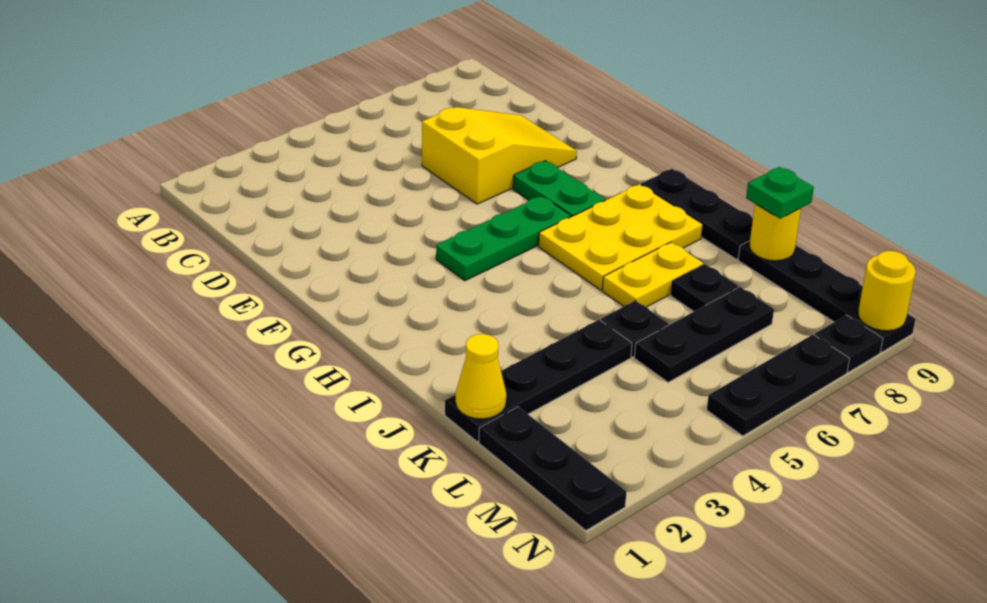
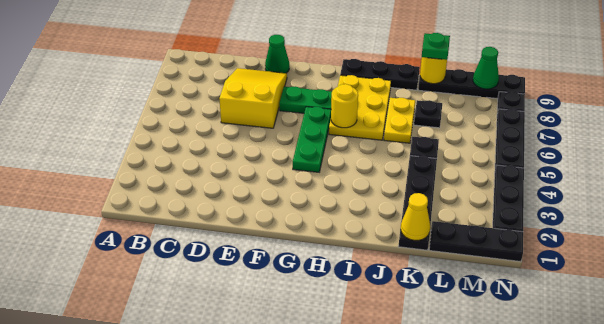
none -> green cone E9 level 1
black plate L5:L7 level 1 -> black plate N2:N4 level 1
none -> green cone M9 level 2
yellow round brick N9 level 2 -> yellow round brick H6 level 2

